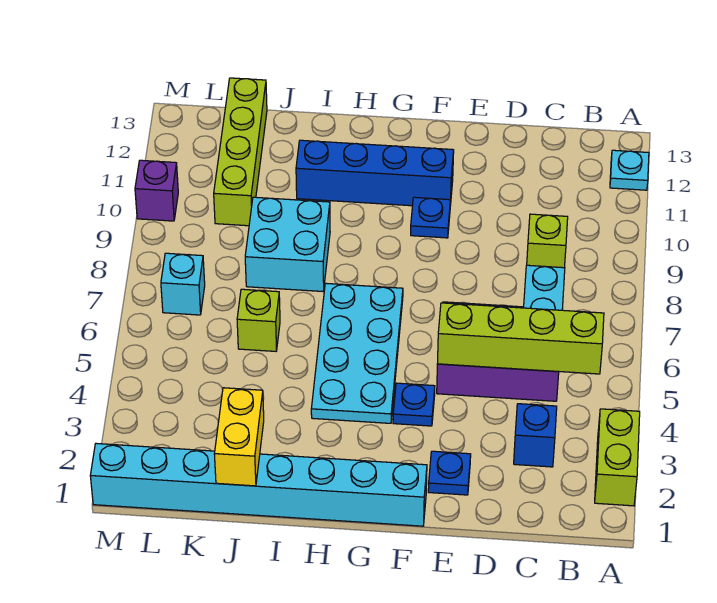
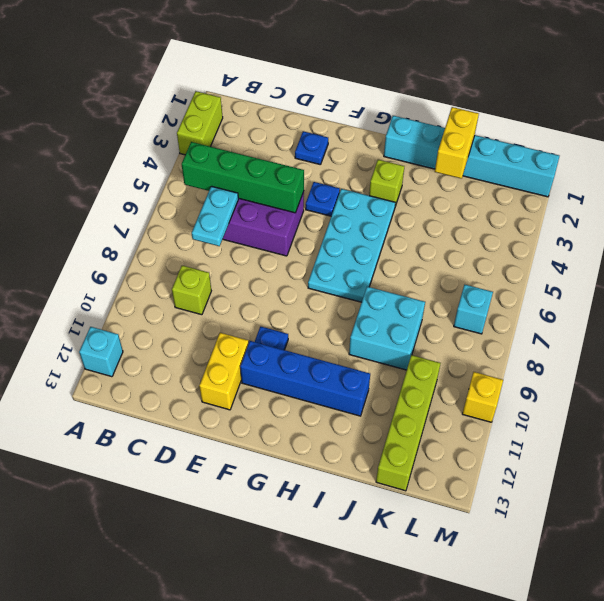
cyan plate A12 level 1 -> cyan brick A12 level 1
lime brick B5:E5 level 2 -> green brick B5:E5 level 2
blue brick C3 level 1 -> none
none -> yellow brick E11:E12 level 1
cyan brick F1:M1 level 1 -> cyan brick H1:M1 level 1
lime brick J6 level 1 -> lime brick H3 level 1
purple brick M10 level 1 -> yellow brick M10 level 1

